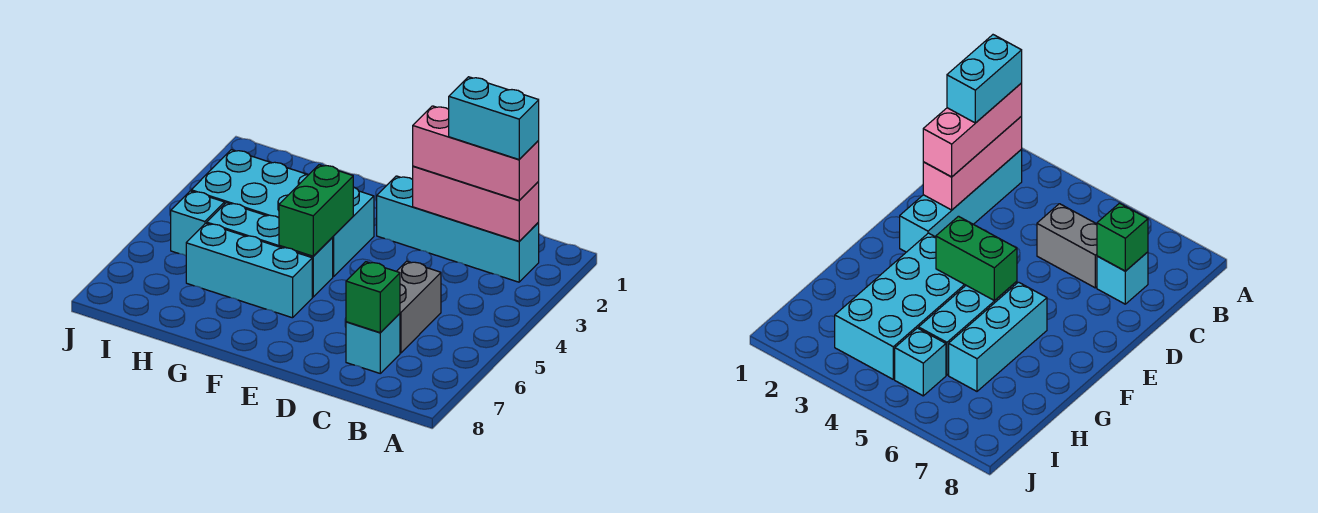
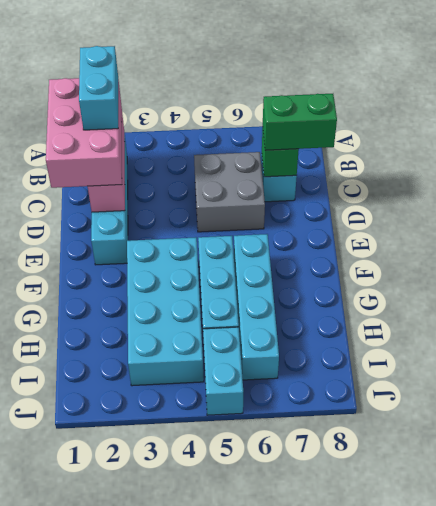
pink brick B2:D2 level 3 -> pink brick B1:D2 level 3
grey brick C5:C6 level 1 -> grey brick C5:D6 level 1
green brick F4:F5 level 2 -> green brick C7:C8 level 3
cyan brick F6:H6 level 1 -> cyan brick F6:I6 level 1
cyan brick I5 level 1 -> cyan brick I5:J5 level 1

